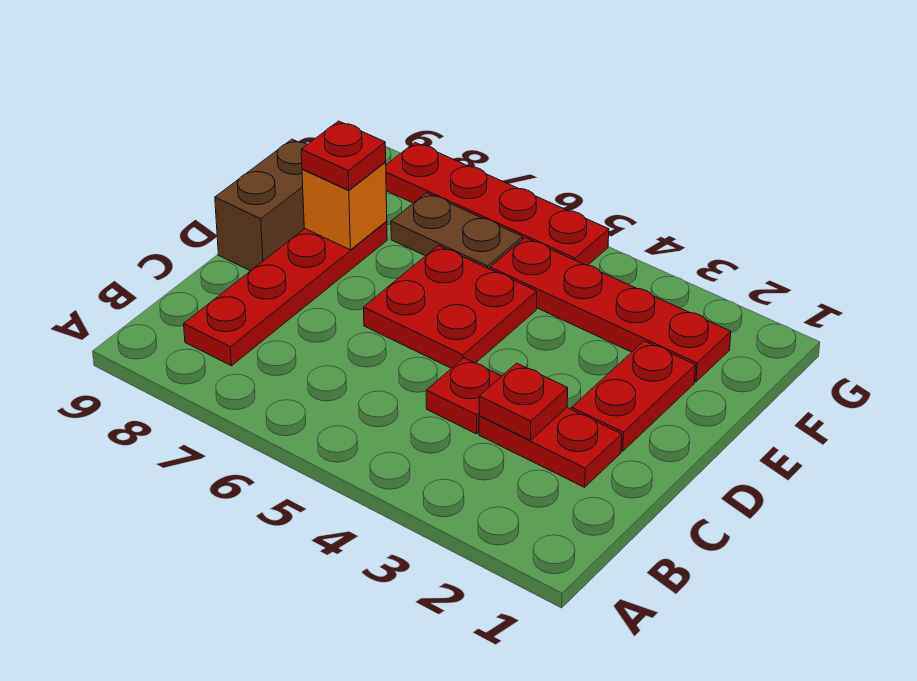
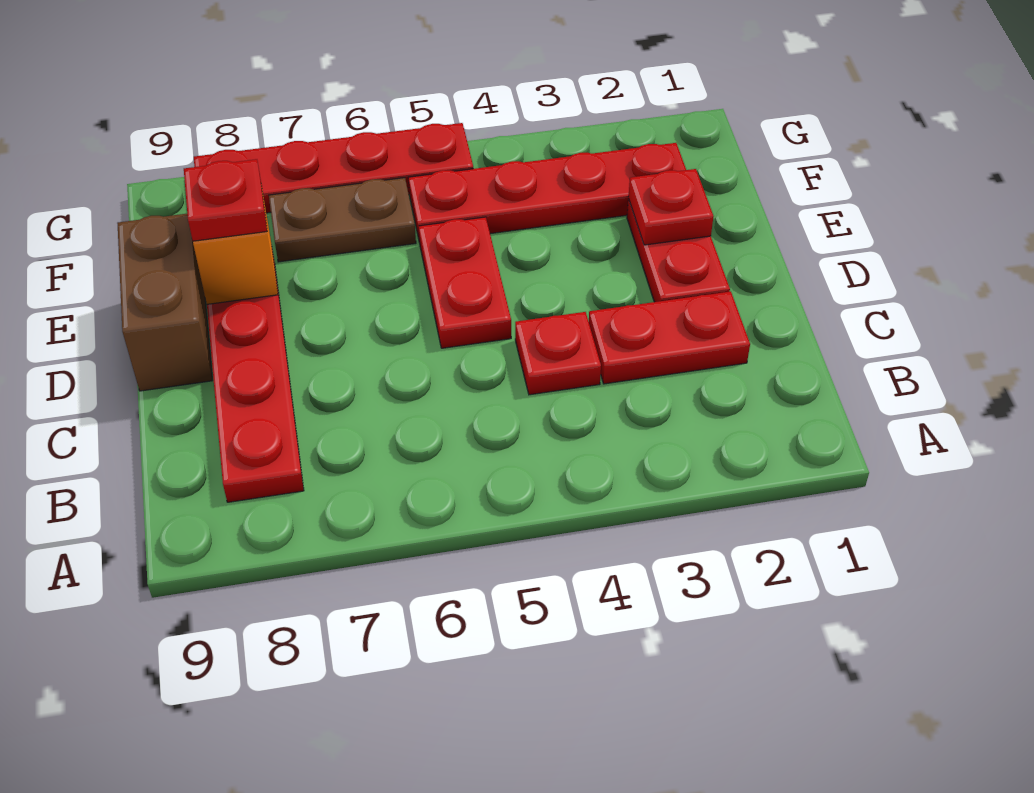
red plate C3 level 2 -> red plate E2 level 2
red plate D5:E6 level 1 -> red plate D5:E5 level 1

